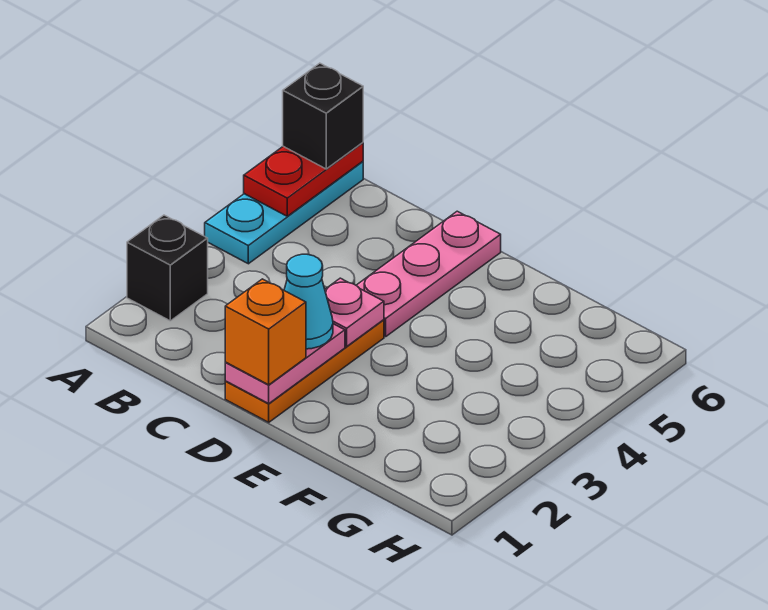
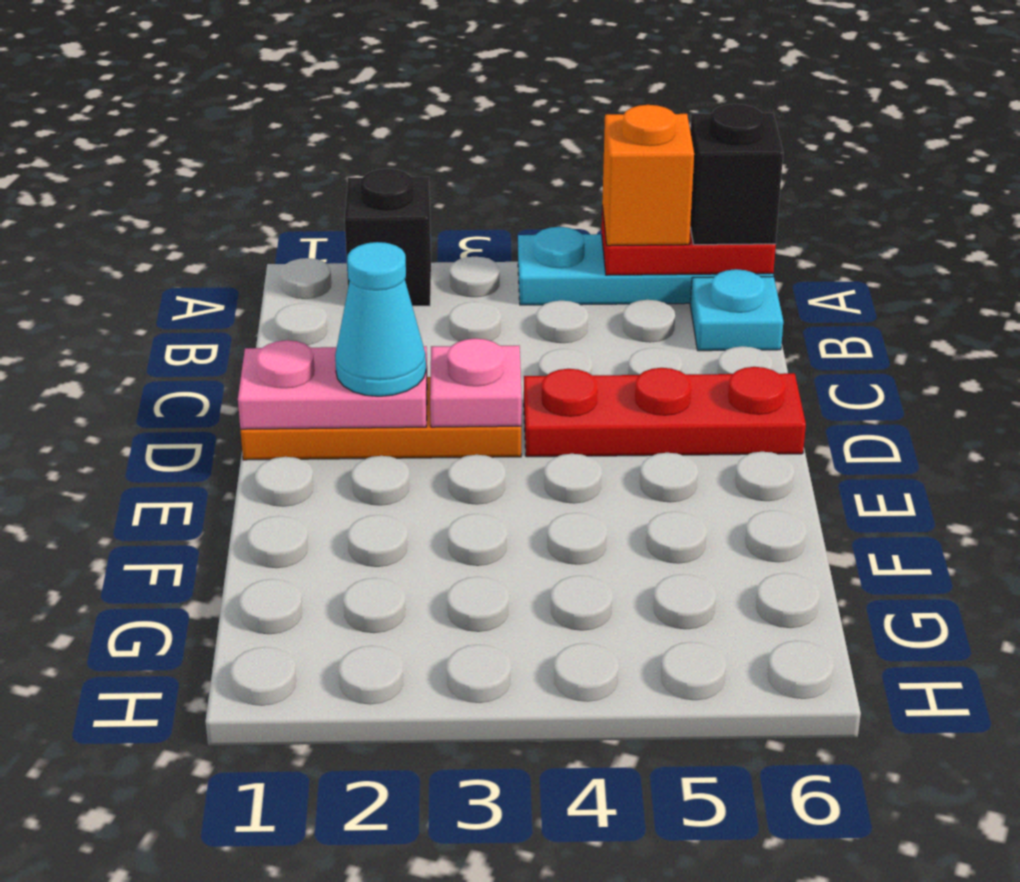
none -> cyan plate B6 level 1
orange brick D1 level 3 -> orange brick A5 level 3
pink plate D4:D6 level 1 -> red plate D4:D6 level 1

